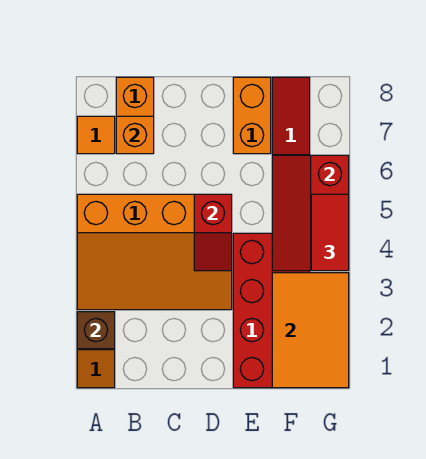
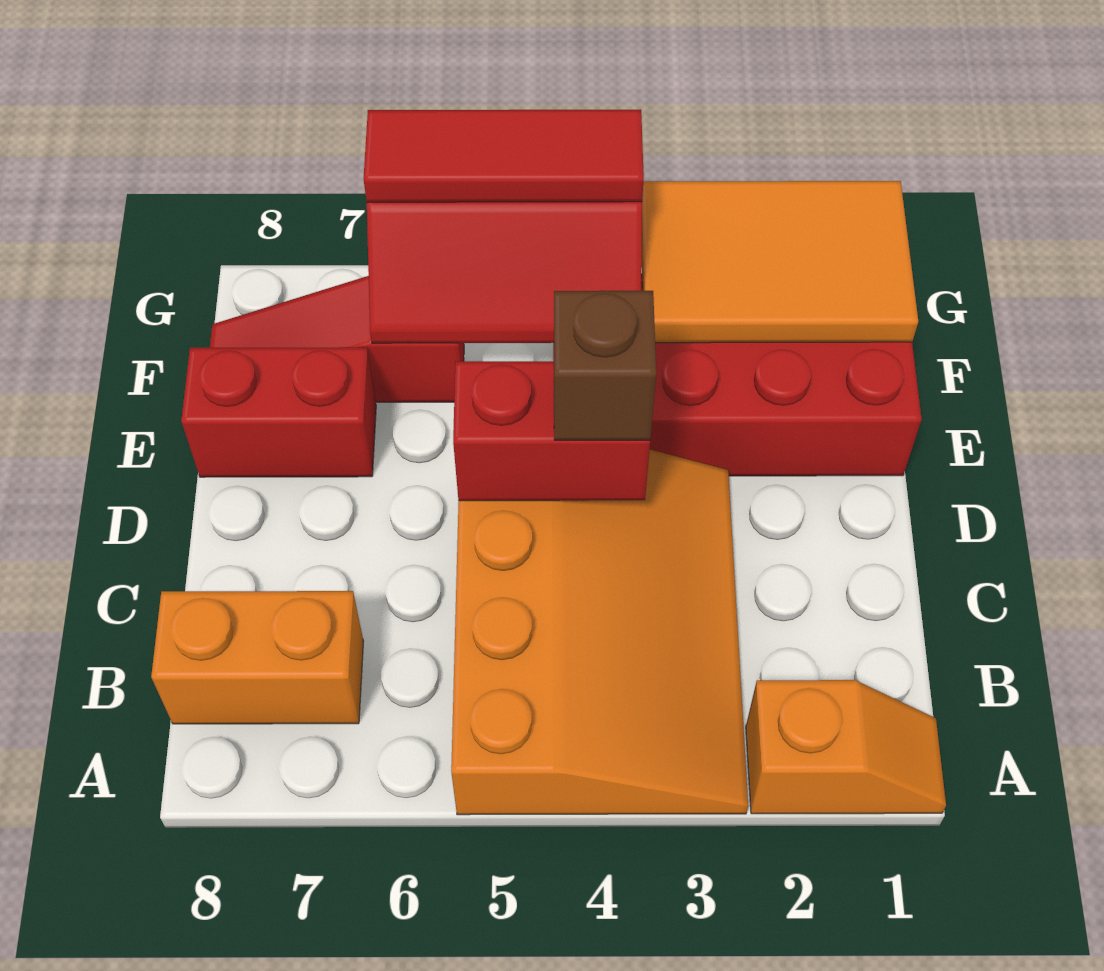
brown brick A2 level 2 -> brown brick D4 level 3
orange tile A7 level 1 -> none
orange brick B7 level 2 -> none
red slope D4:D5 level 2 top 5 -> red brick D4:D5 level 2
orange brick E7:E8 level 1 -> red brick E7:E8 level 1
red tile G4:G5 level 3 -> red tile G4:G6 level 3

